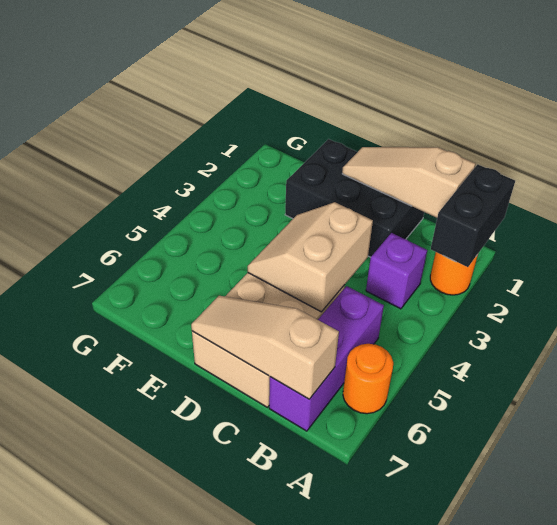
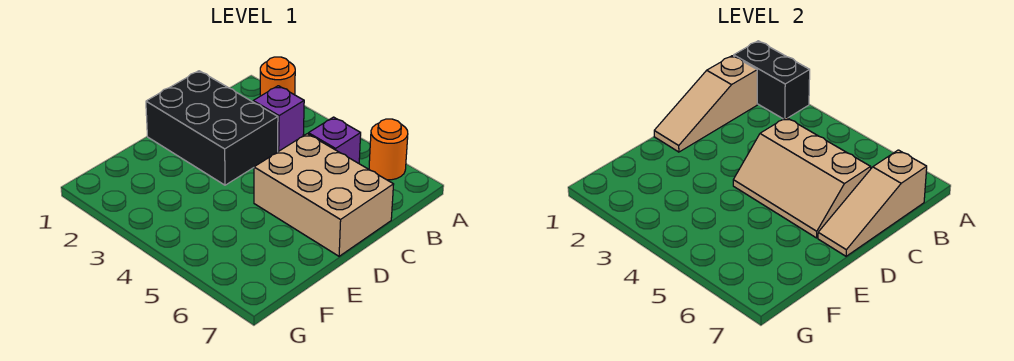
purple brick B5:B7 level 1 -> purple brick B5 level 1
black brick C1:E2 level 1 -> black brick C1:D3 level 1
tan slope C4:D5 level 2 top C -> tan slope C4:D6 level 2 top C

